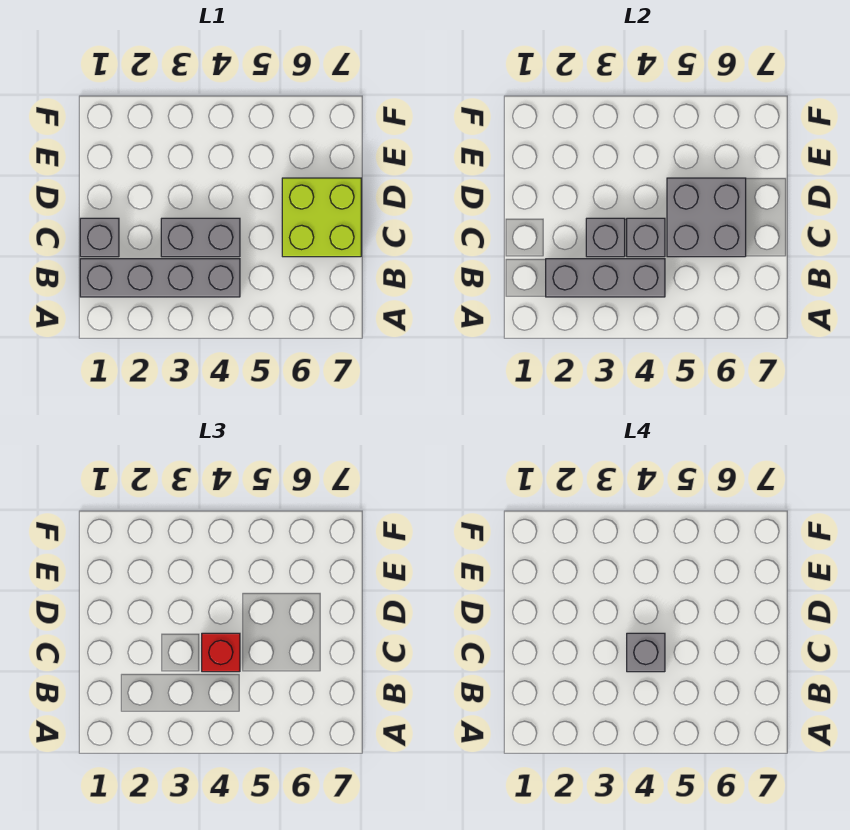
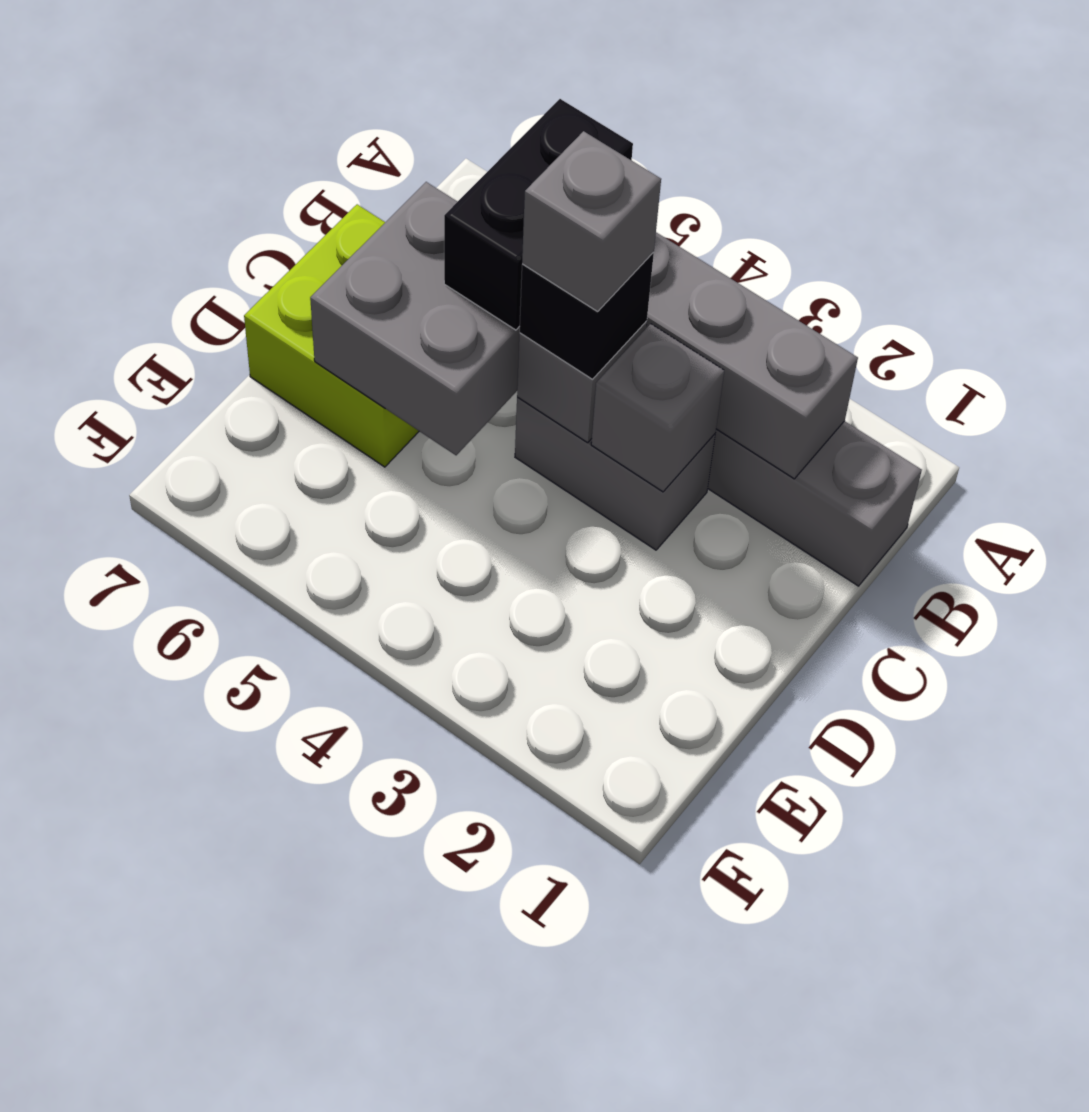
none -> black brick B5:C5 level 3
grey brick C1 level 1 -> none
red brick C4 level 3 -> black brick C4 level 3

